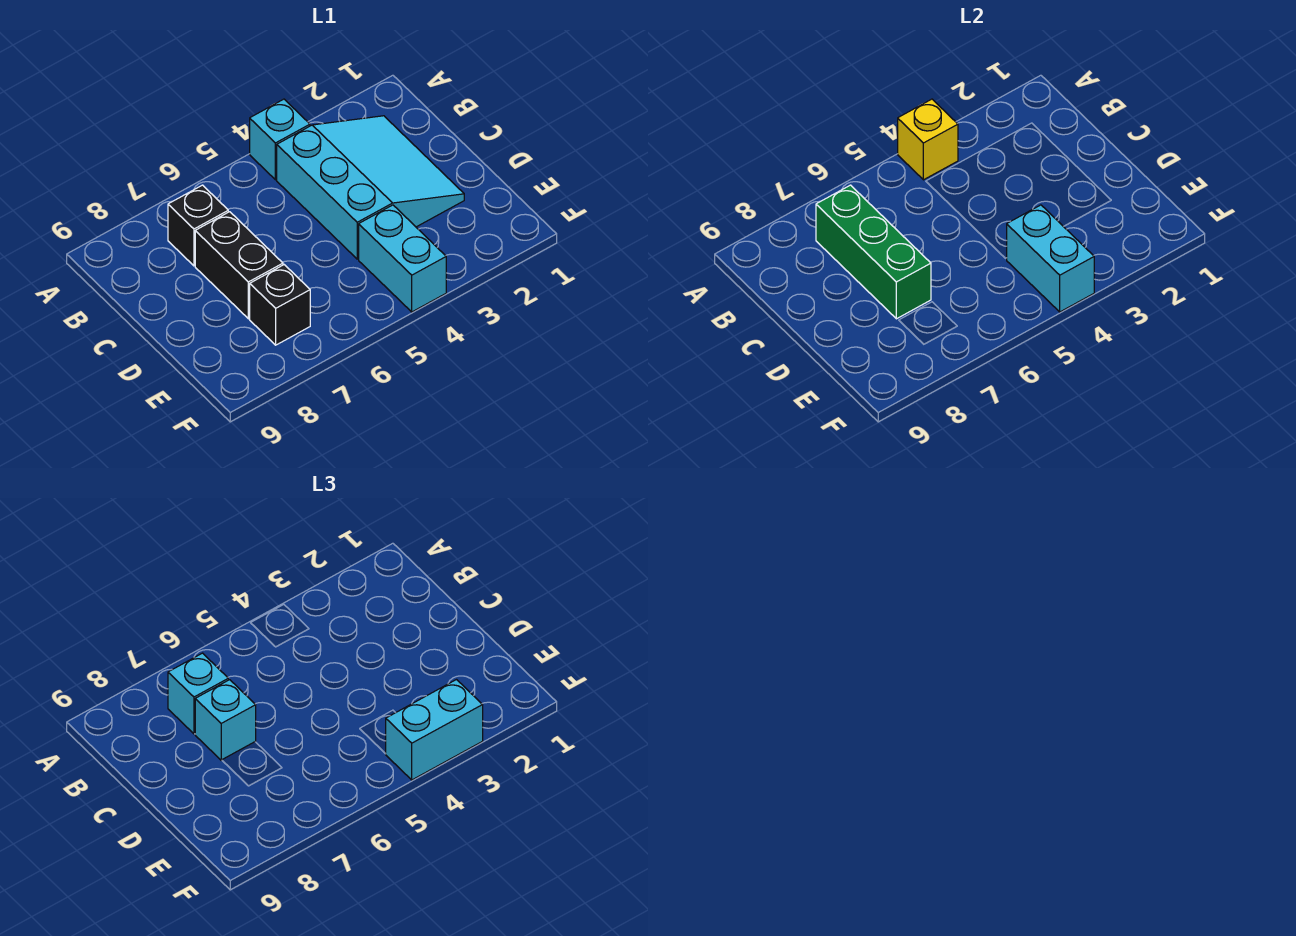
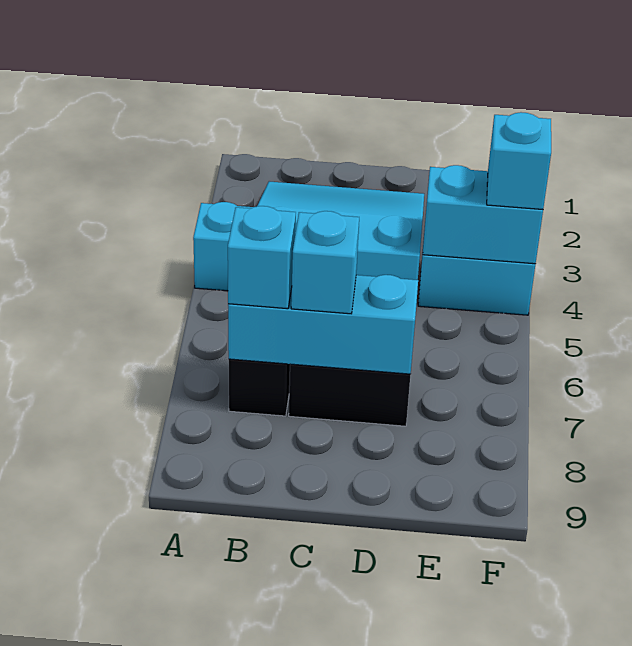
yellow brick A4 level 2 -> none
green brick B7:D7 level 2 -> cyan brick B7:D7 level 2
black brick E7 level 1 -> none
cyan brick F3:F4 level 3 -> cyan brick F4 level 3

